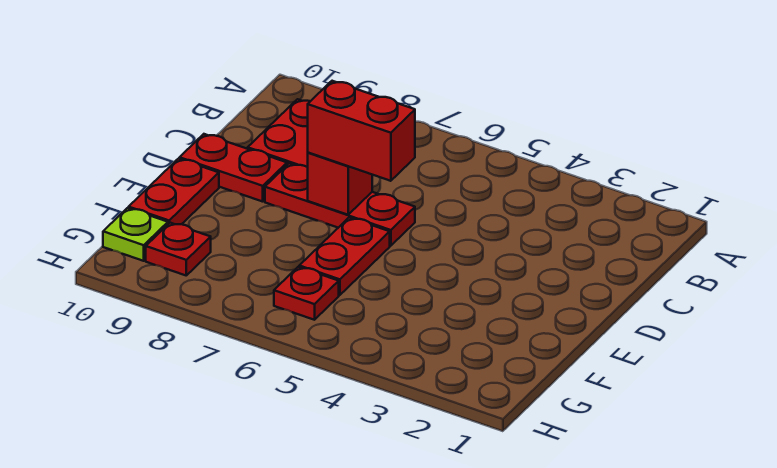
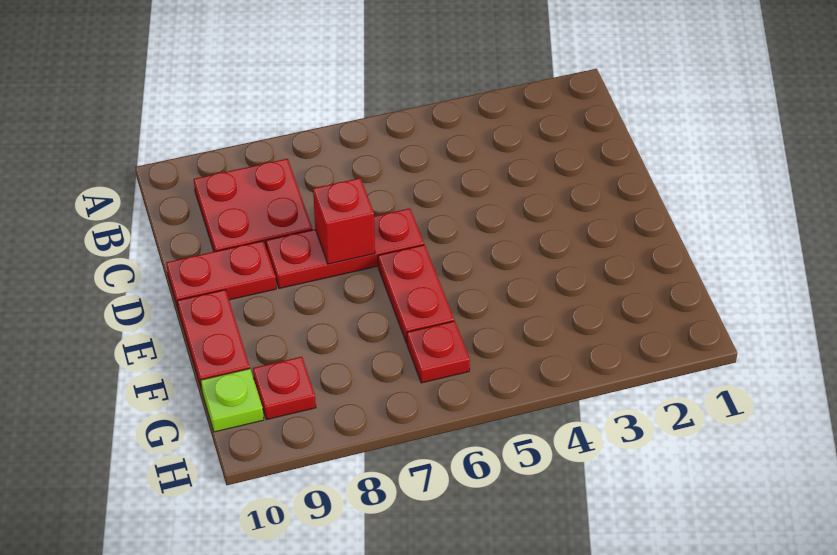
red brick D6:D7 level 3 -> none

